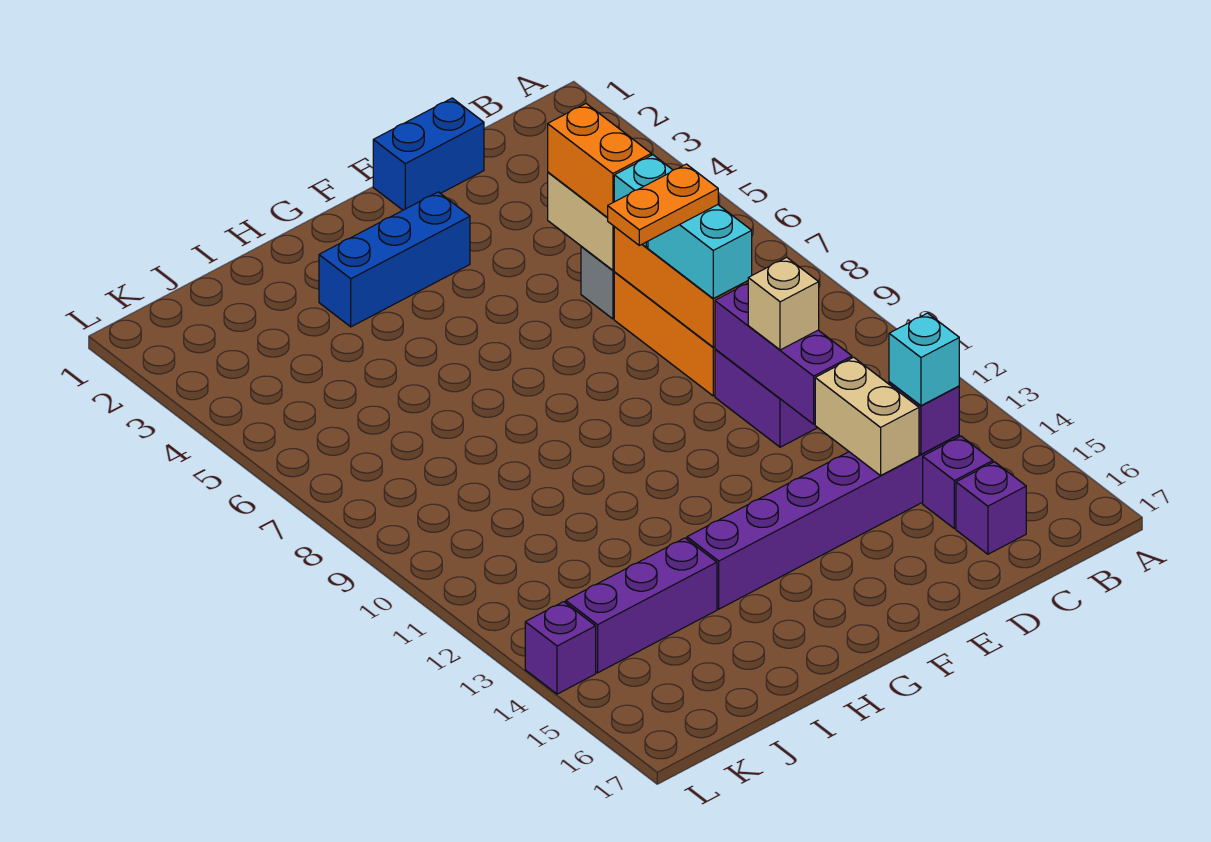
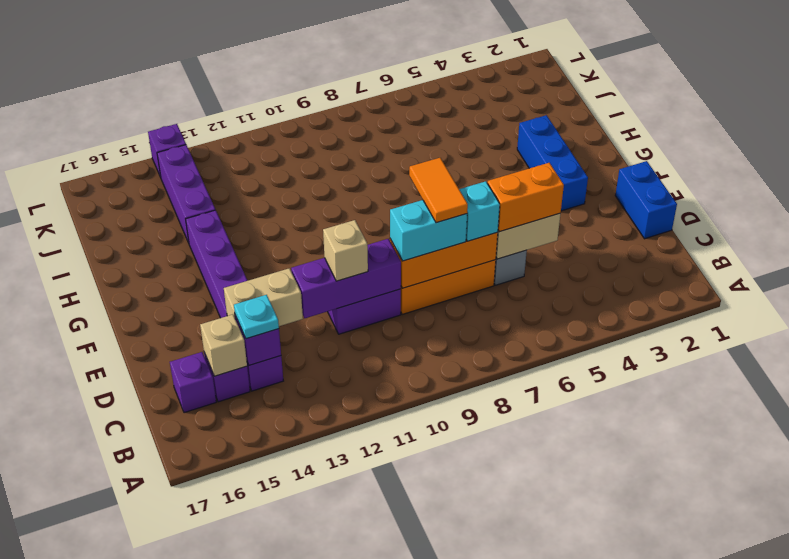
cyan brick C14 level 3 -> cyan plate C14 level 3
none -> tan brick C15 level 2
orange plate D8:E8 level 4 -> orange tile D8:E8 level 4

